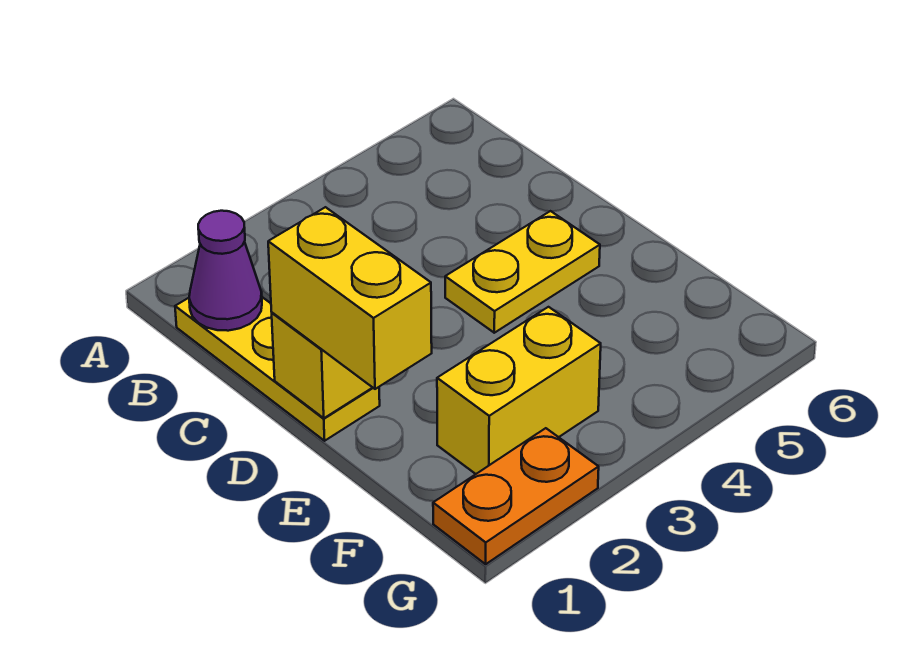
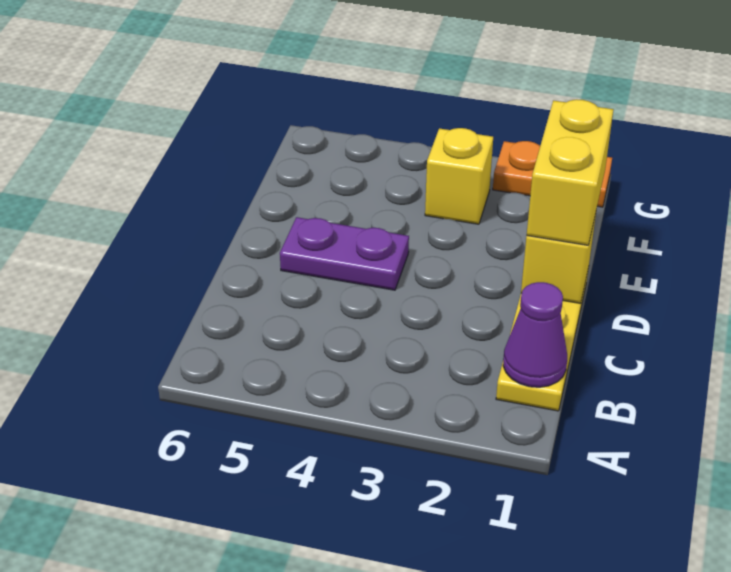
yellow plate D4:D5 level 1 -> purple plate D4:D5 level 1
yellow brick F2:F3 level 1 -> yellow brick F3 level 1

